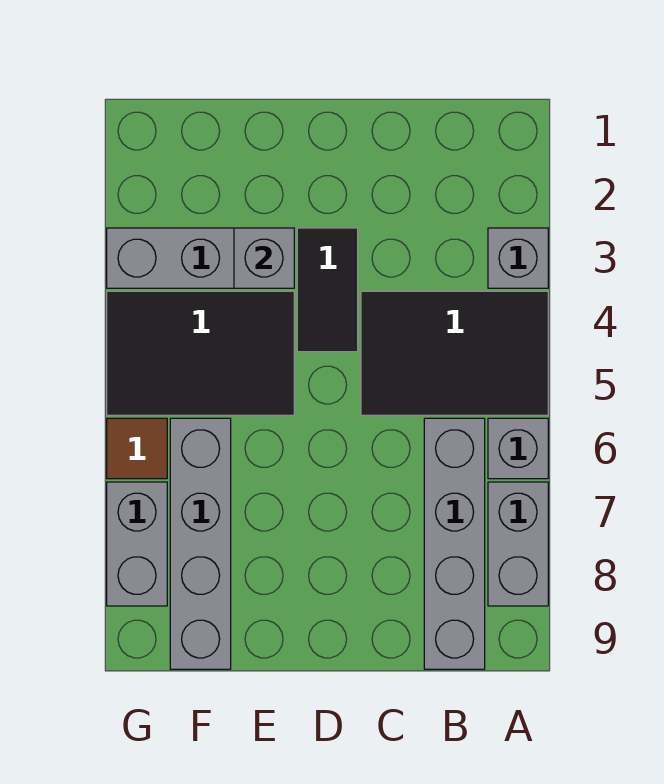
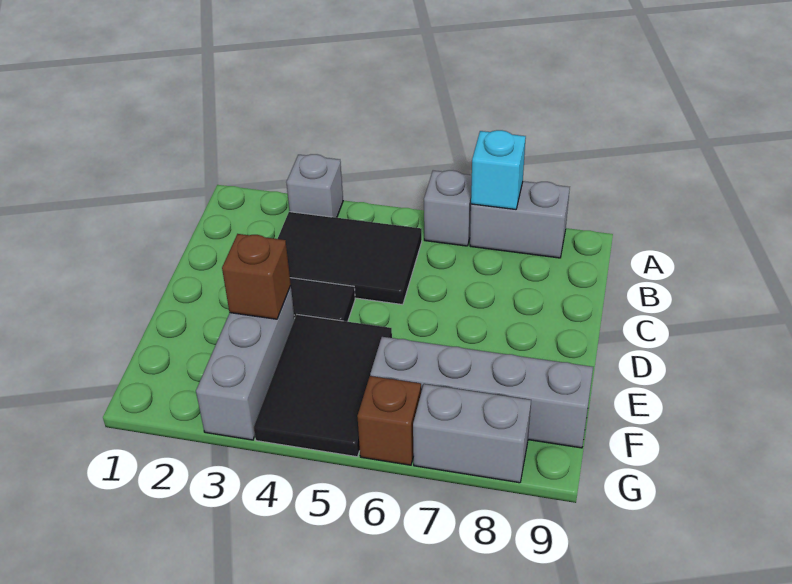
black tile A4:C5 level 1 -> black tile B3:C5 level 1
none -> cyan brick A7 level 2
grey brick B6:B9 level 1 -> none
grey brick E3 level 2 -> brown brick E3 level 2
brown tile G6 level 1 -> brown brick G6 level 1

